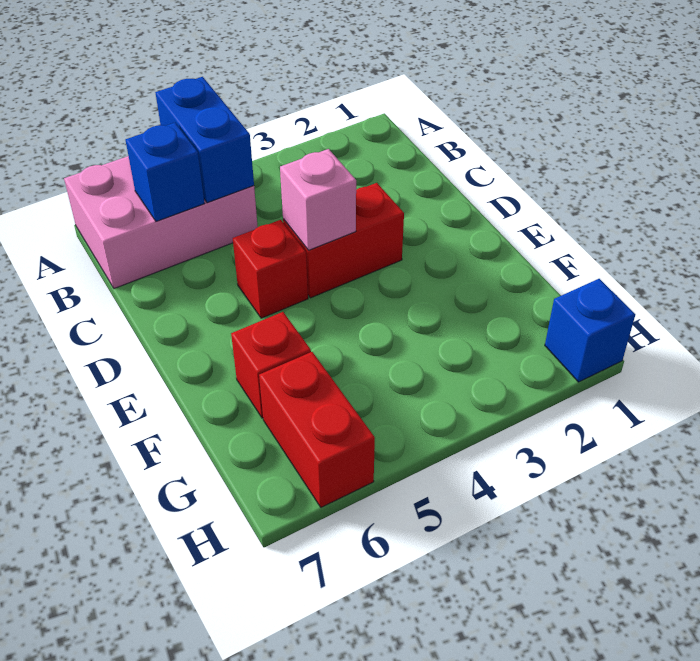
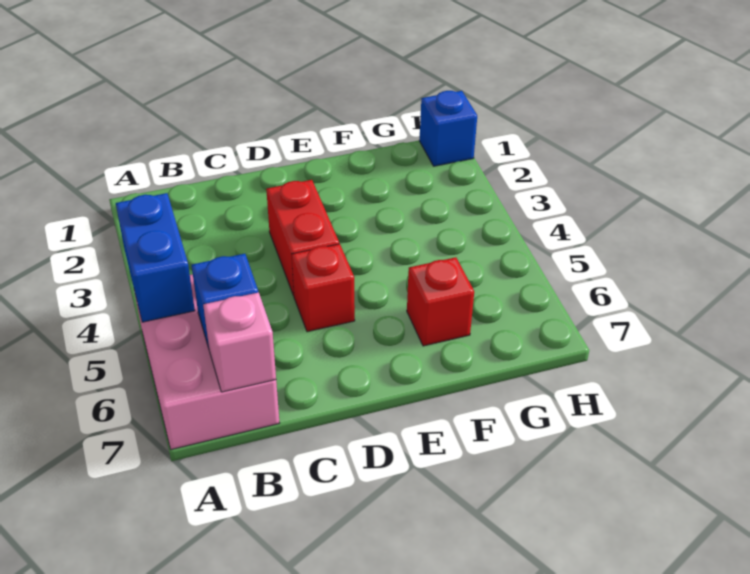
blue brick A5:B5 level 2 -> blue brick A4:A5 level 2
pink brick D4 level 2 -> pink brick B7 level 2
red brick G6:H6 level 1 -> none

